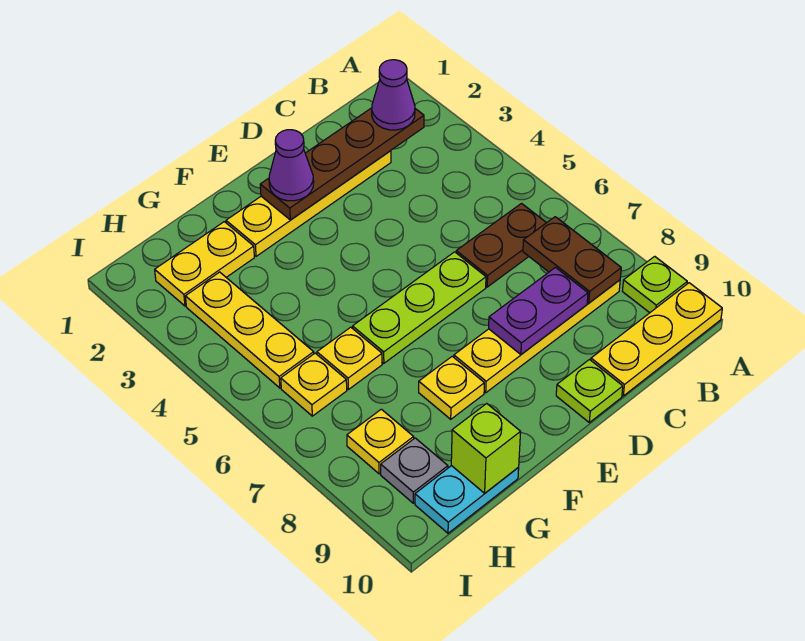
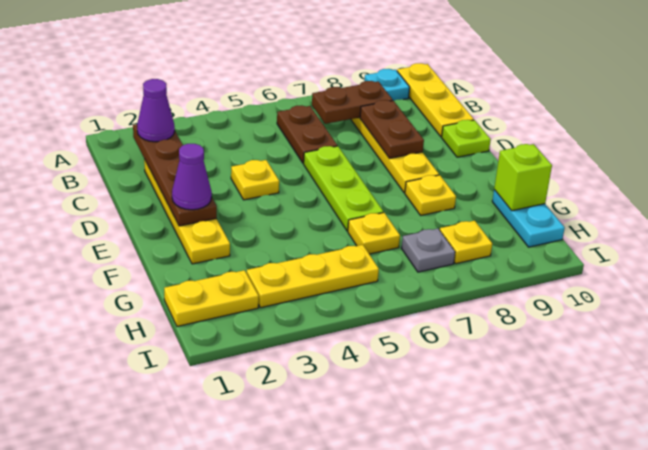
lime plate A9 level 1 -> cyan plate A9 level 1
purple plate C8:D8 level 2 -> brown plate C8:D8 level 2
yellow plate G2:H2 level 1 -> yellow plate H1:H2 level 1
yellow plate H6 level 1 -> yellow plate D4 level 1
grey plate H9 level 1 -> grey plate H7 level 1

